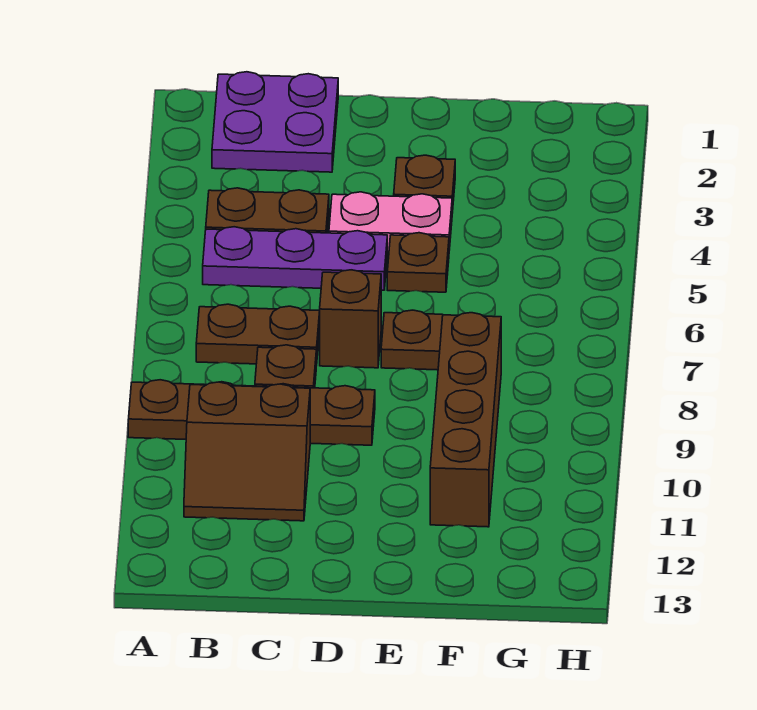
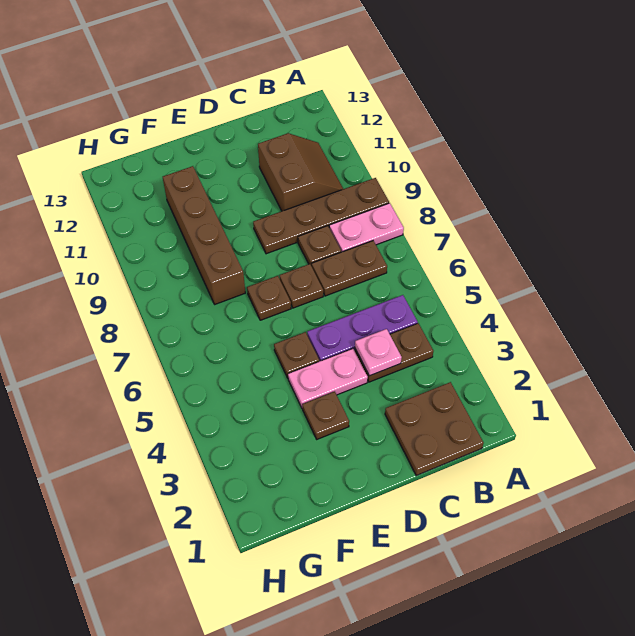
none -> pink plate A8:B8 level 1
purple plate B1:C2 level 1 -> brown plate B1:C2 level 1
brown slope B10:C11 level 1 top 10 -> brown slope B10:C11 level 1 top C
none -> pink plate C4 level 2
brown brick D7 level 1 -> brown plate D7 level 1

